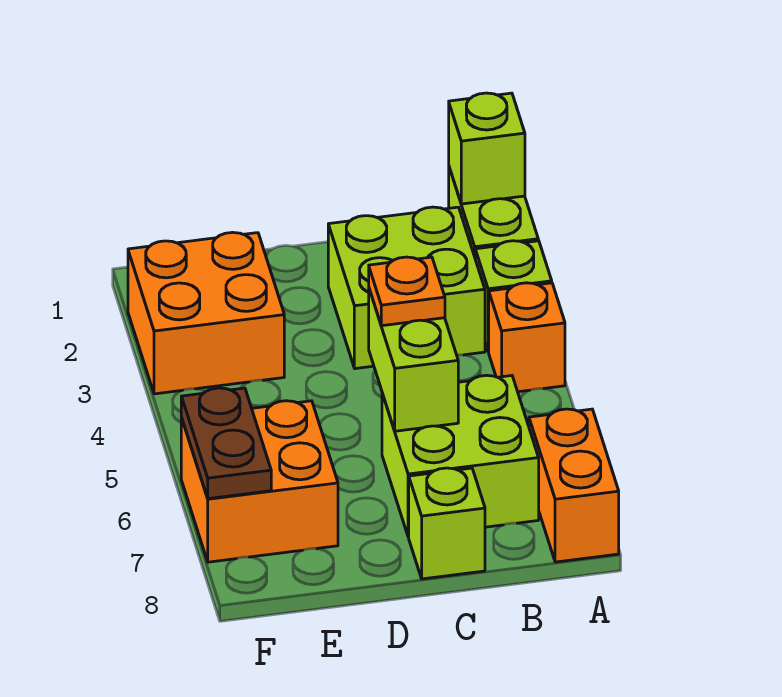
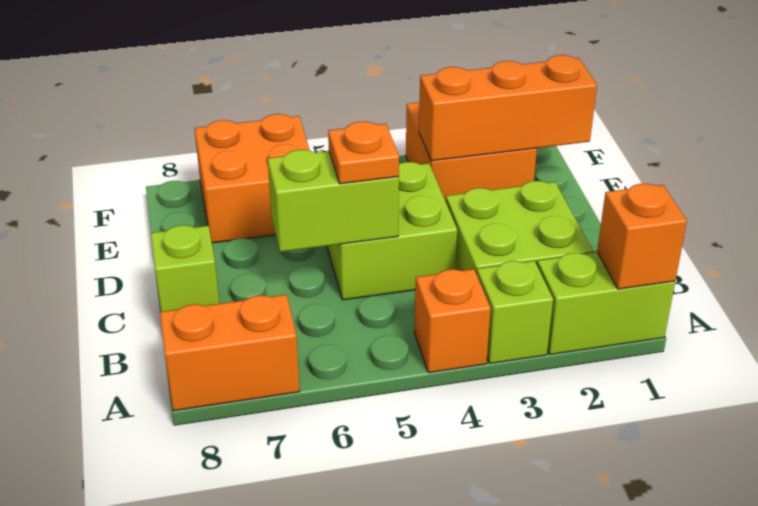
lime brick A1 level 2 -> orange brick A1 level 2
lime brick B6:C7 level 1 -> lime brick C4:D5 level 1
none -> orange brick E1:E3 level 2
brown plate F6:F7 level 2 -> none

